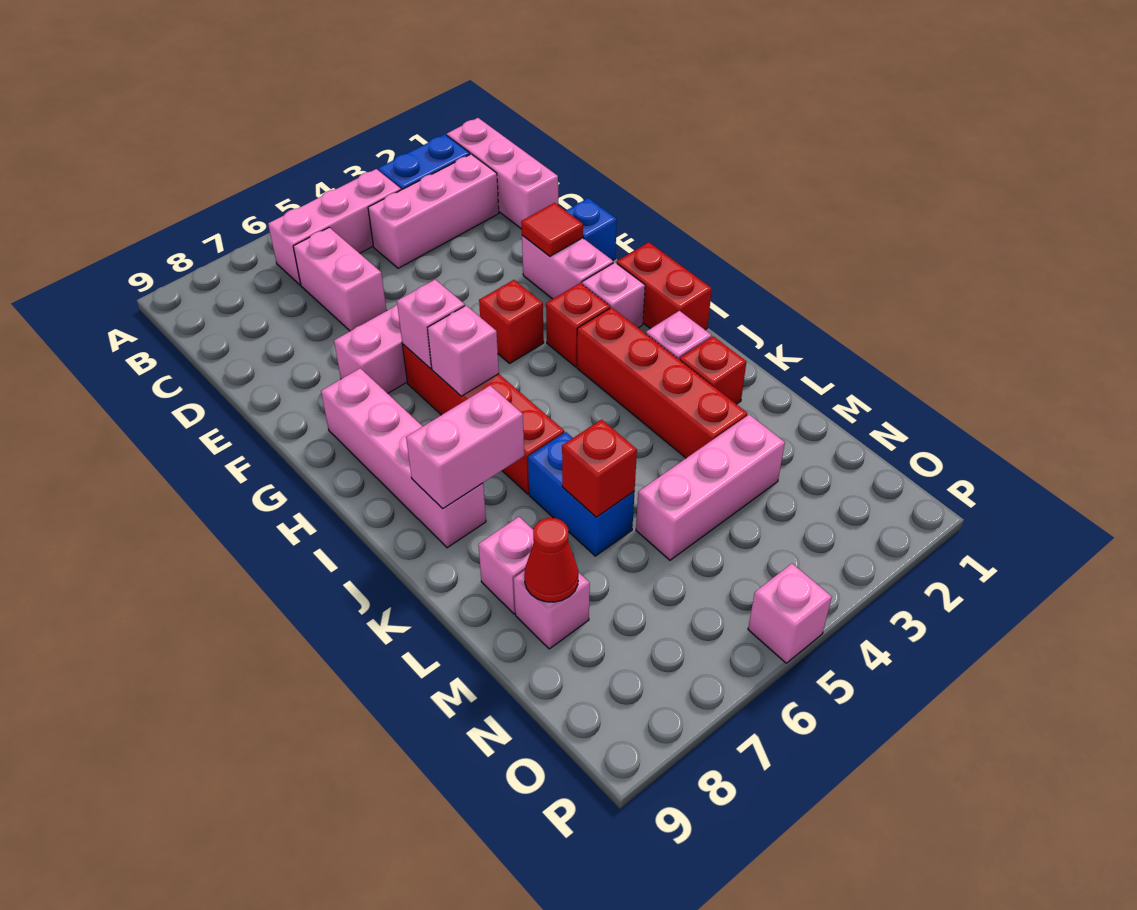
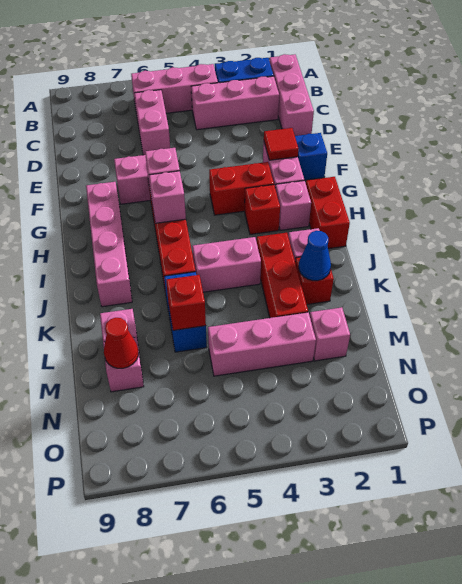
red brick G4 level 1 -> red brick G3:G4 level 1
red brick I3:L3 level 1 -> red brick J3:L3 level 1
pink brick J7:J8 level 2 -> pink brick J4:J5 level 1
none -> blue cone K2 level 2
pink brick P5 level 1 -> pink brick M2 level 1

